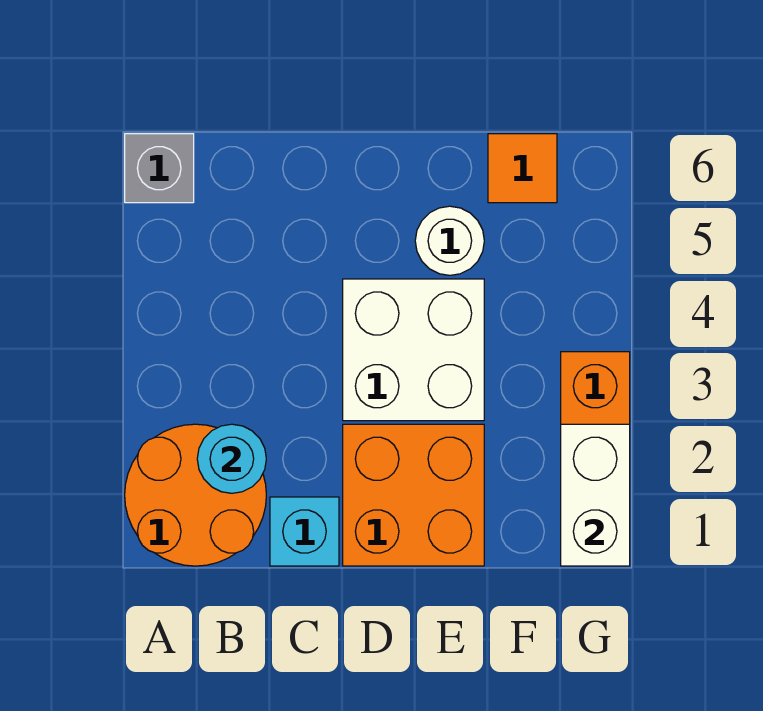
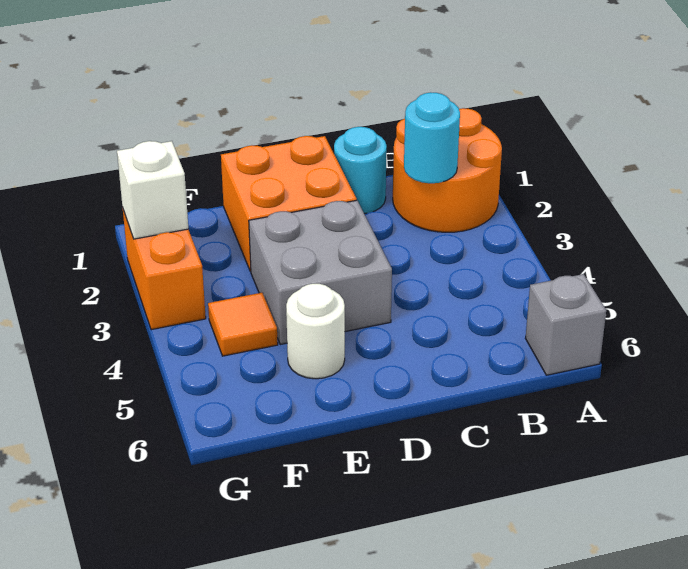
cyan brick C1 level 1 -> cyan round brick C1 level 1
white brick D3:E4 level 1 -> grey brick D3:E4 level 1
orange tile F6 level 1 -> orange tile F4 level 1
white brick G1:G2 level 2 -> white brick G2 level 2

